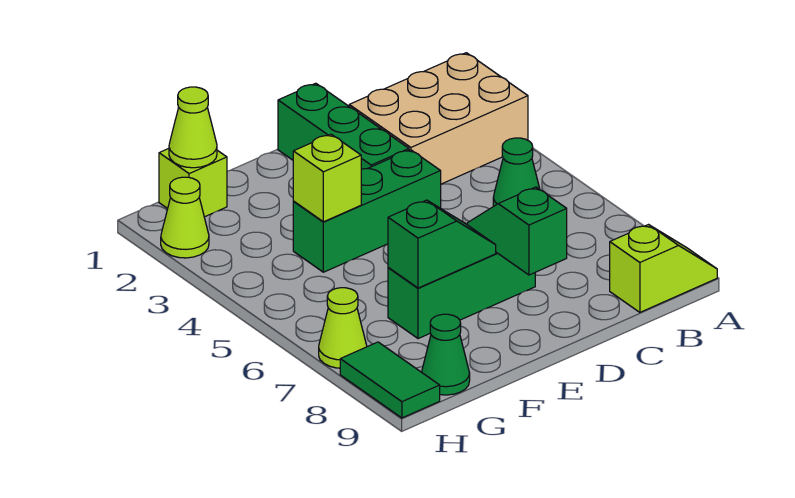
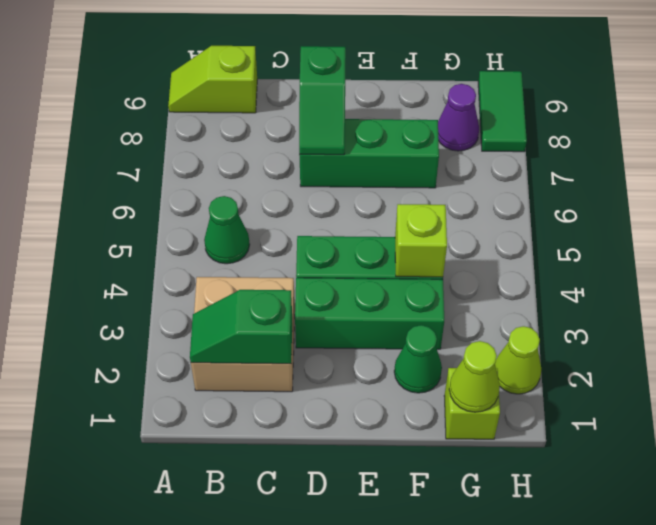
tan brick A2:C3 level 1 -> tan brick B2:C3 level 1
green brick D1:D3 level 1 -> green brick D3:F3 level 1
green slope E7:F7 level 2 top F -> green slope B2:C2 level 2 top C
none -> purple cone G8 level 1
green cone G9 level 1 -> green cone F2 level 1
lime cone H7 level 1 -> none

